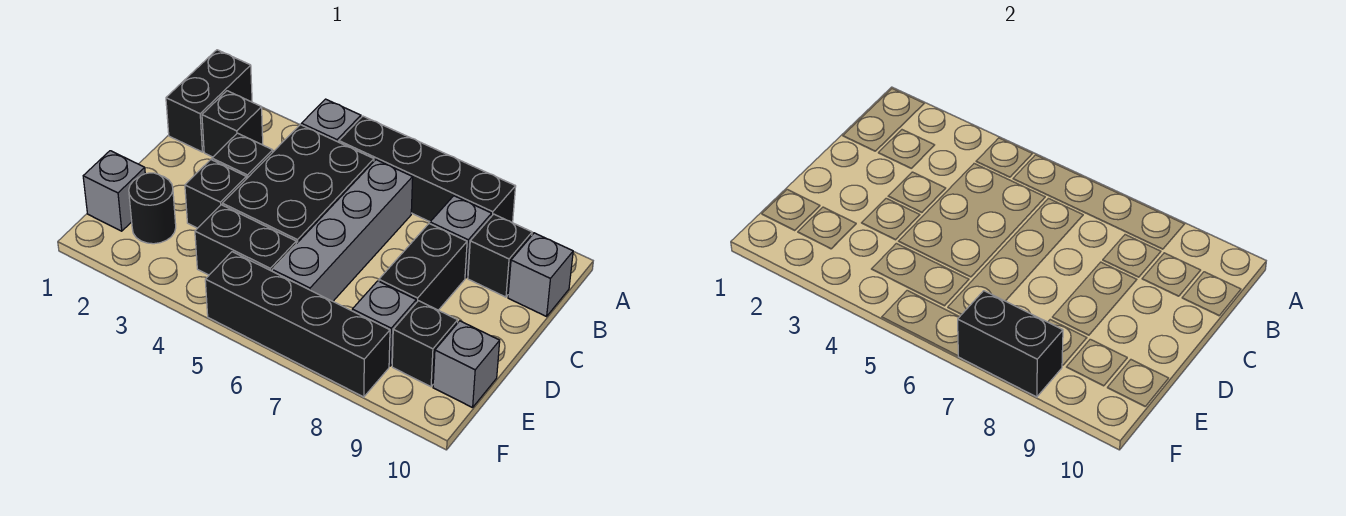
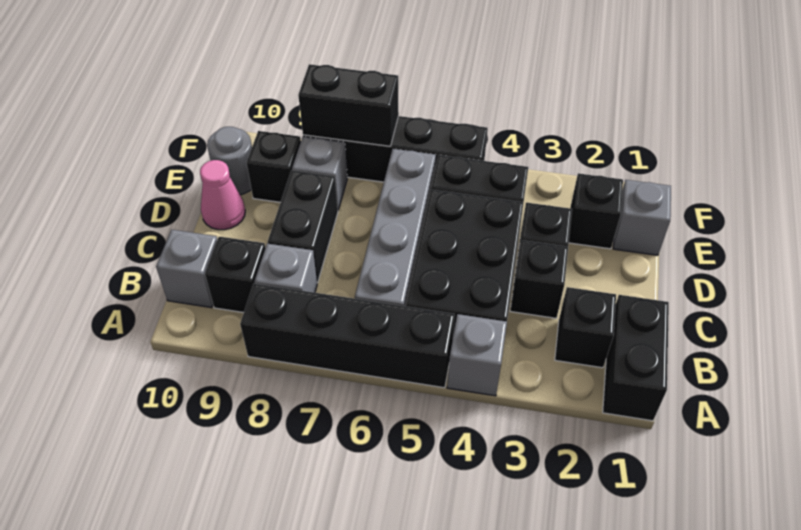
none -> pink cone D10 level 1
black round brick E2 level 1 -> black brick E2 level 1
grey brick E10 level 1 -> grey round brick E10 level 1

